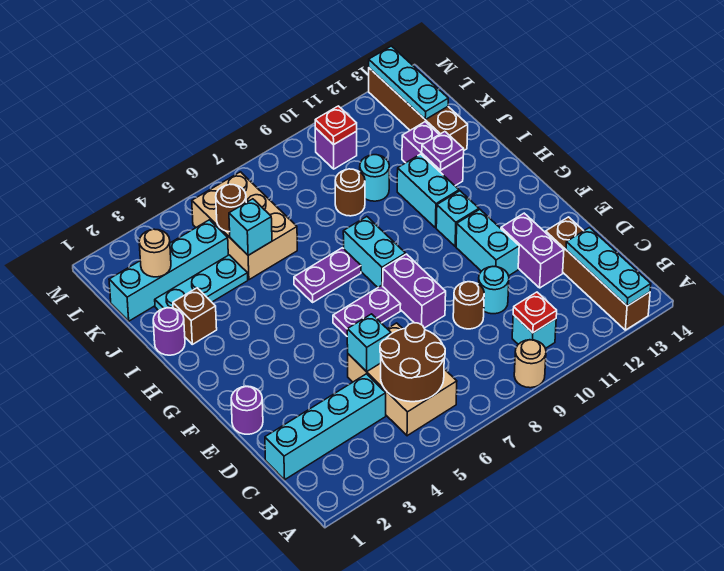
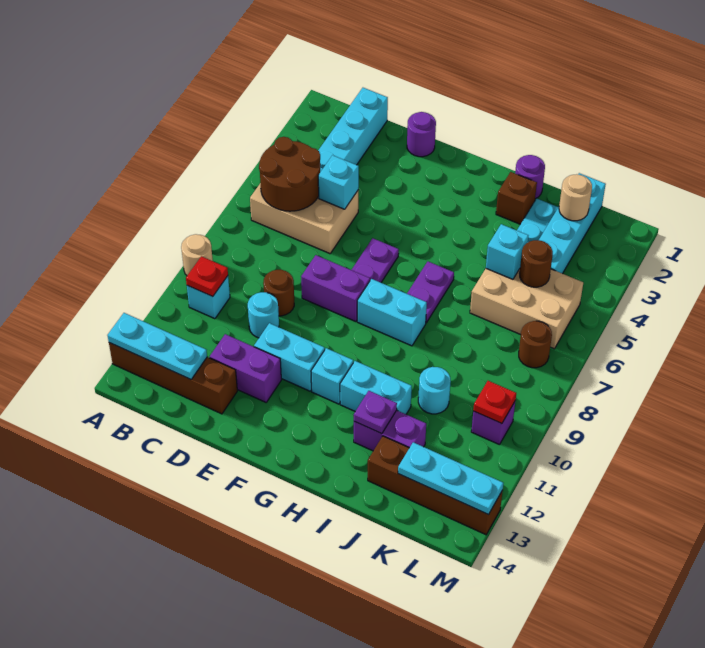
brown round brick J9 level 1 -> brown round brick L7 level 1

